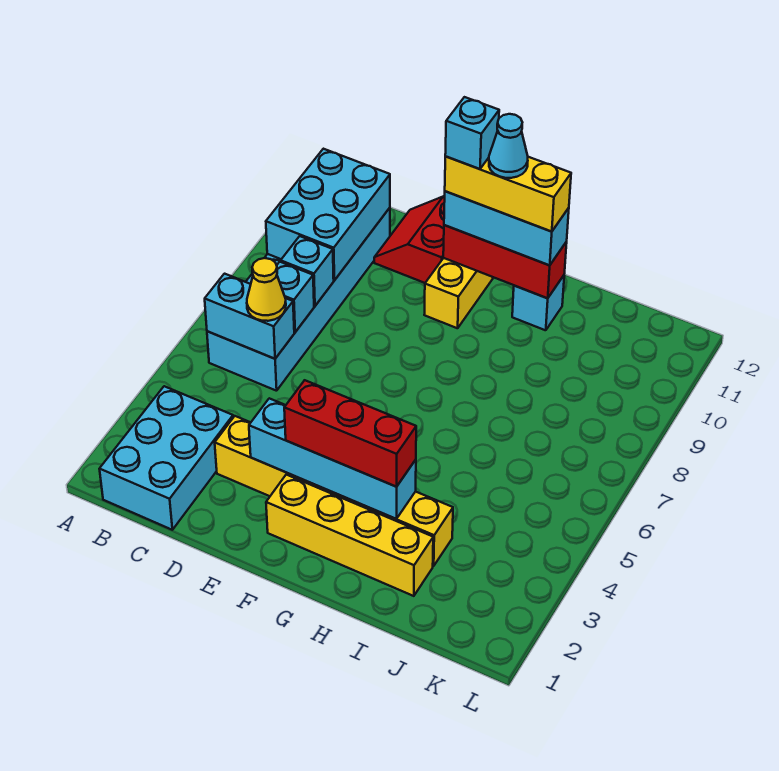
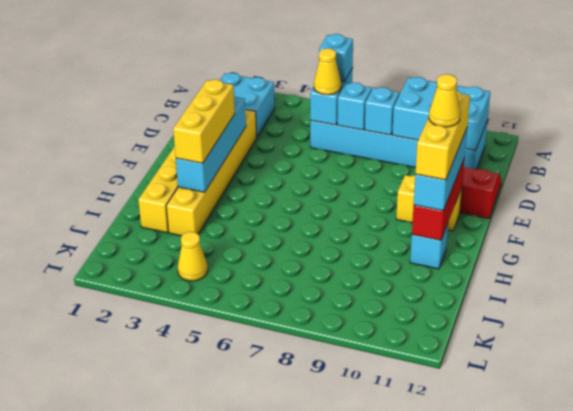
cyan brick B1:C3 level 1 -> cyan brick B2:C3 level 1
red brick F3:H3 level 3 -> yellow brick F3:H3 level 3
cyan brick F11 level 5 -> cyan brick B6 level 3
cyan cone G11 level 5 -> yellow cone G11 level 5
none -> yellow cone K4 level 1

